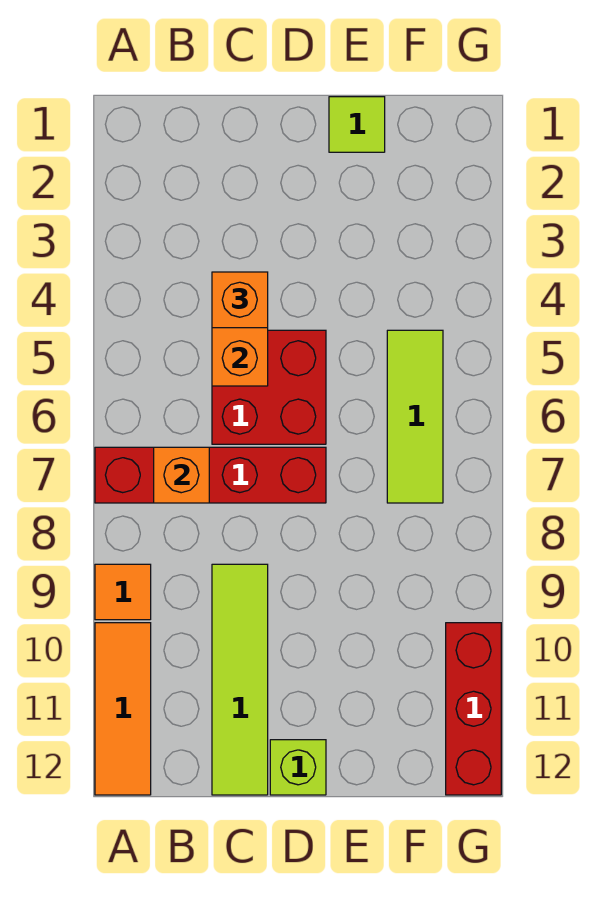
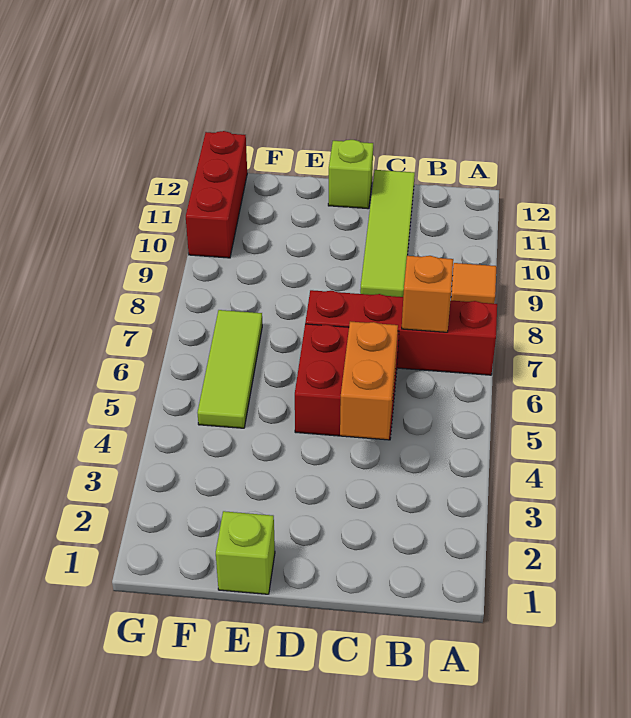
orange tile A10:A12 level 1 -> none
orange brick C4 level 3 -> none
lime tile E1 level 1 -> lime brick E1 level 1

